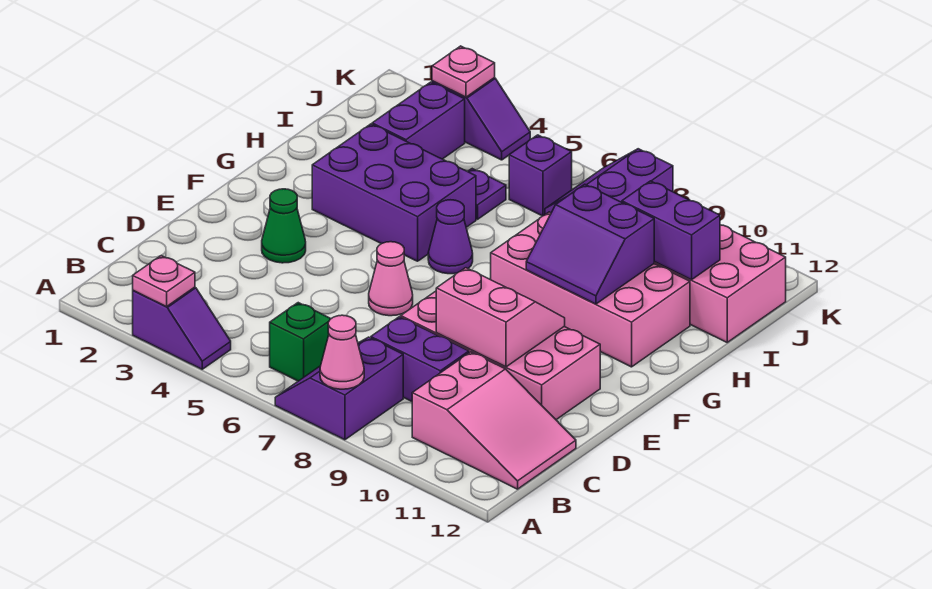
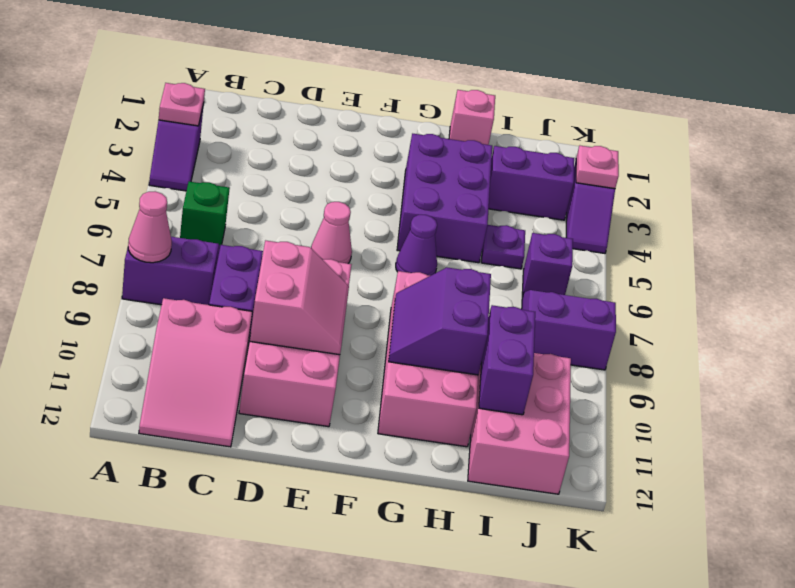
green cone E3 level 1 -> none
none -> pink brick H1 level 1

